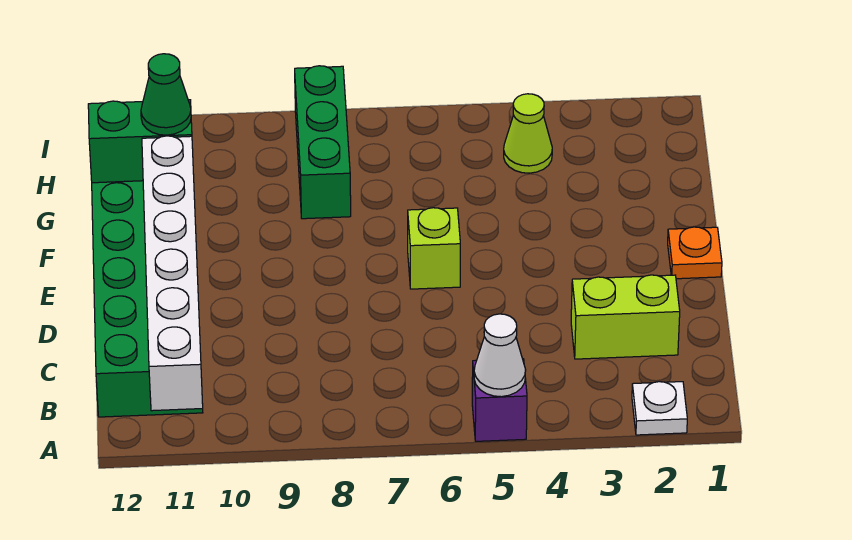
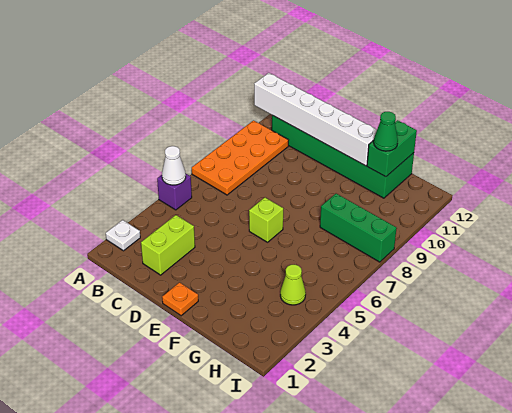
none -> orange plate A7:B10 level 1

